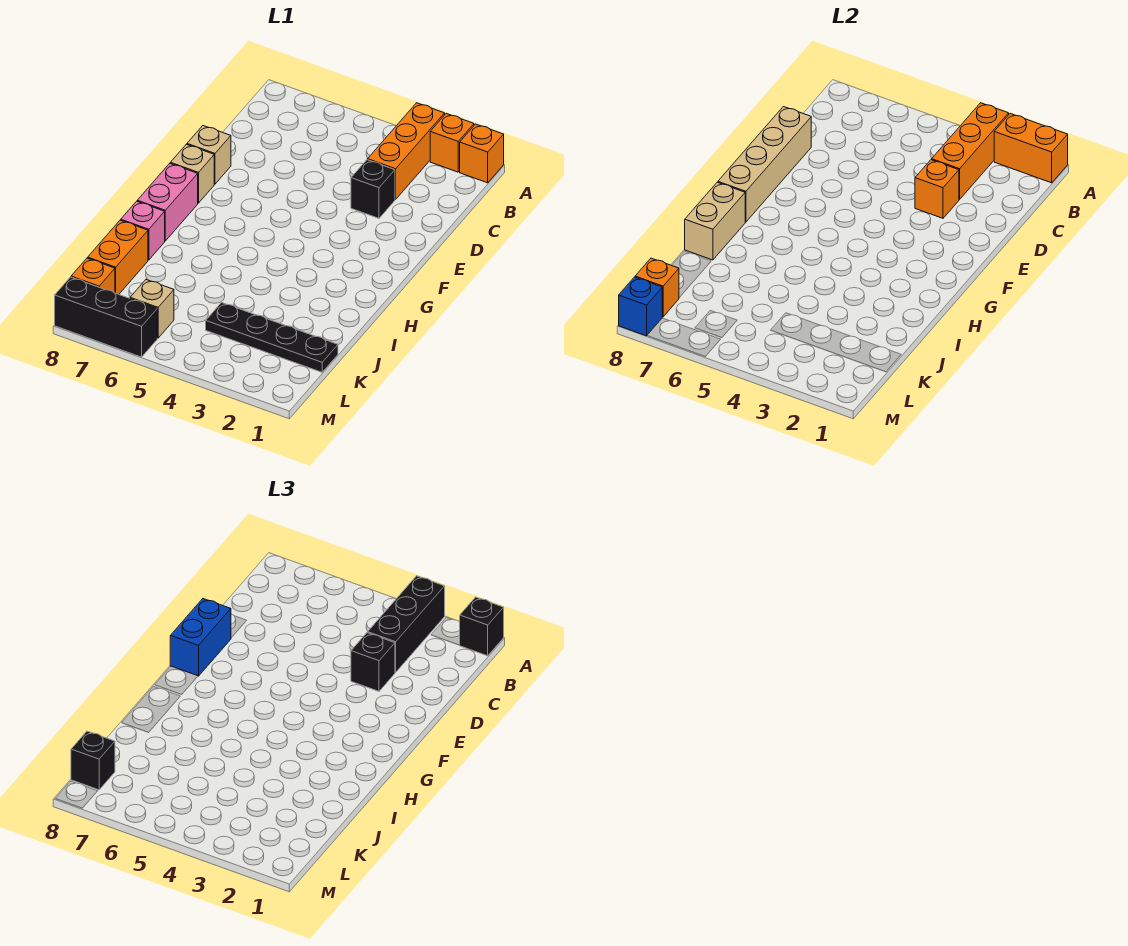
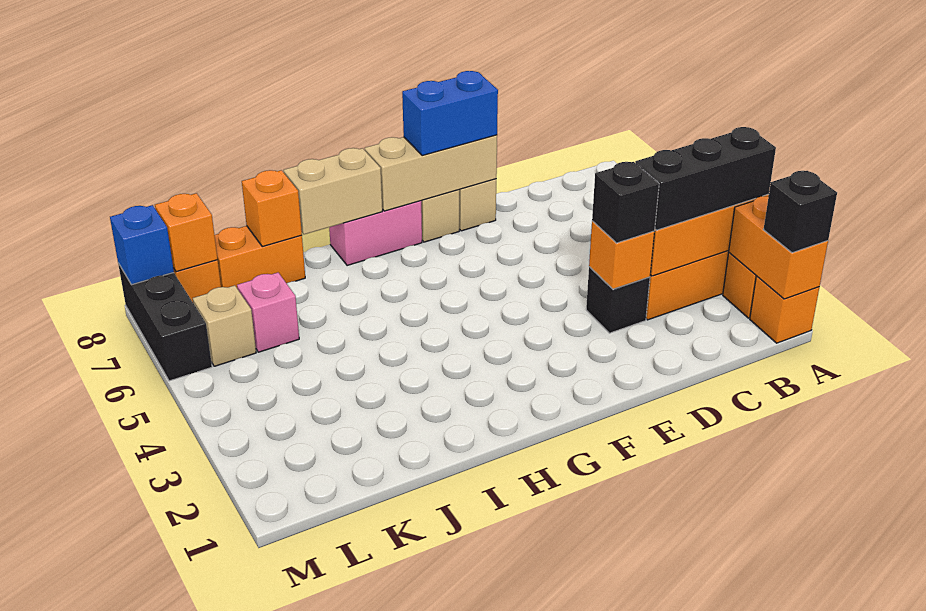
tan brick D8:G8 level 2 -> tan brick E8:G8 level 2
pink brick I8 level 1 -> pink brick K6 level 1
none -> orange brick J8 level 2
black plate K1:K4 level 1 -> none
black brick L8 level 3 -> none

